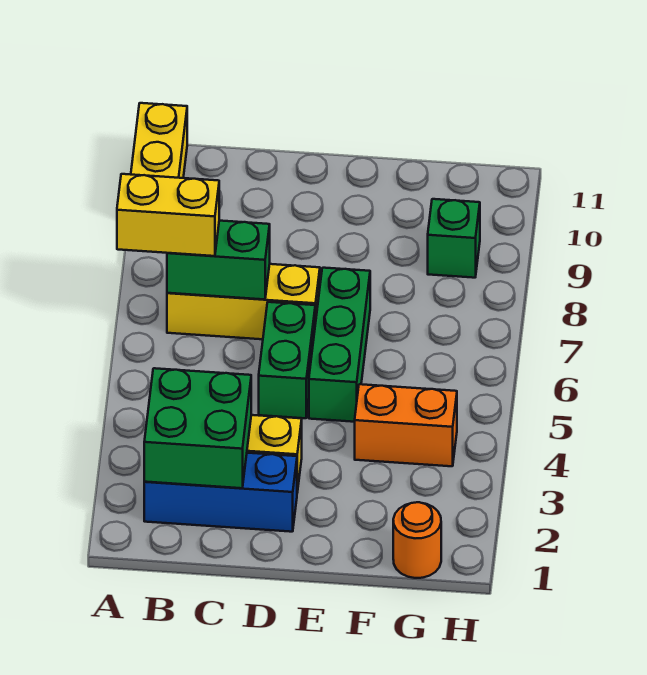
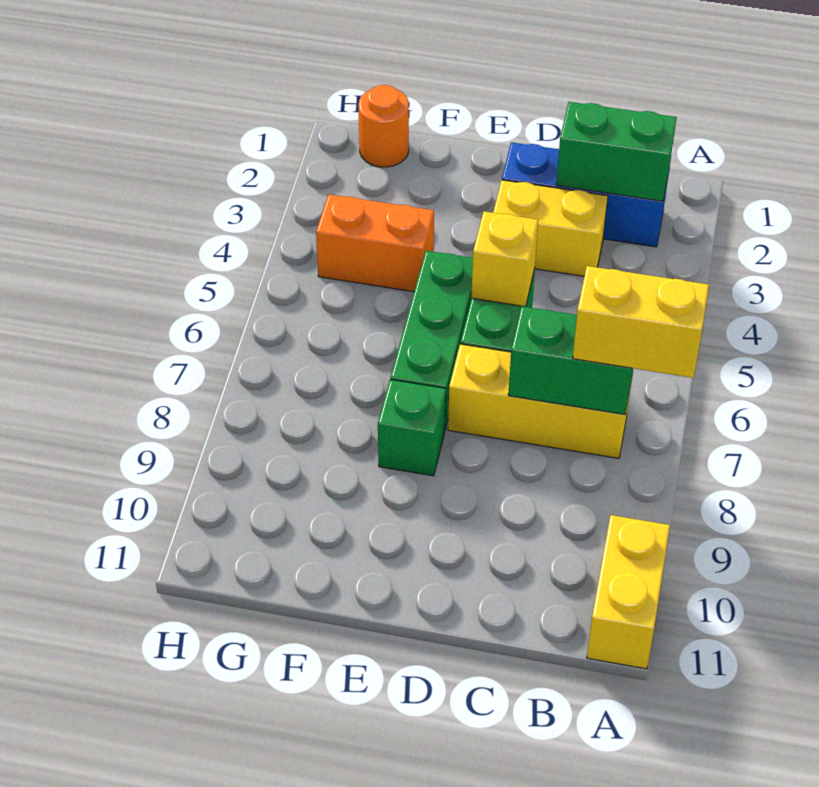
green brick B2:C3 level 2 -> green brick B2:C2 level 2
none -> yellow brick D5 level 2
green brick G9 level 1 -> green brick E8 level 1

